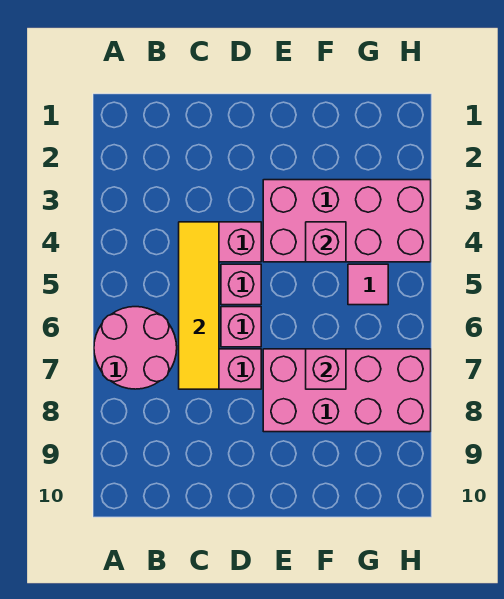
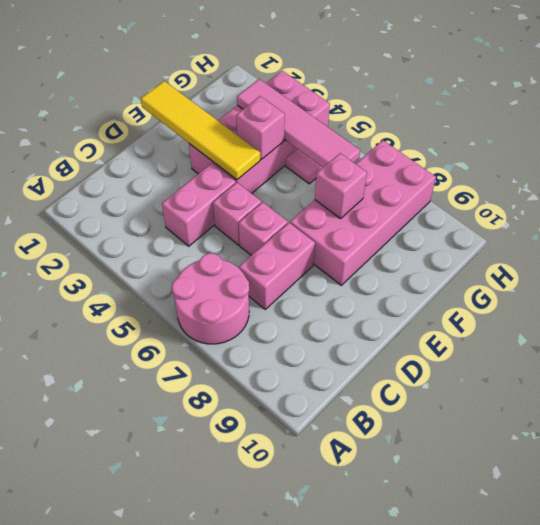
yellow tile C4:C7 level 2 -> yellow tile E1:E4 level 2
none -> pink tile G3:G6 level 2

